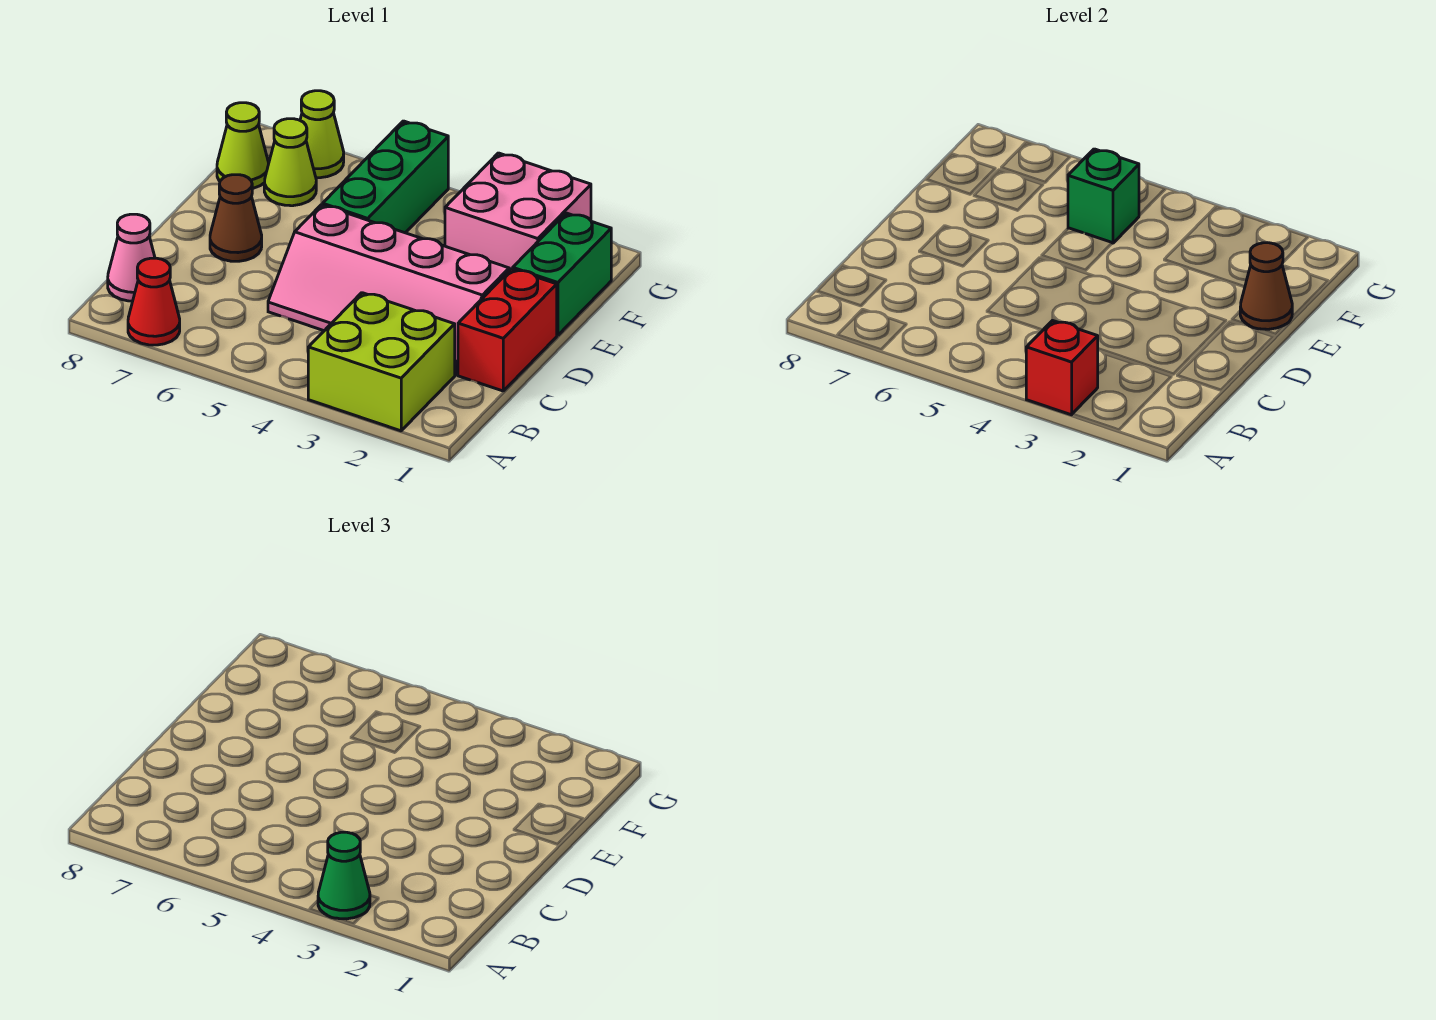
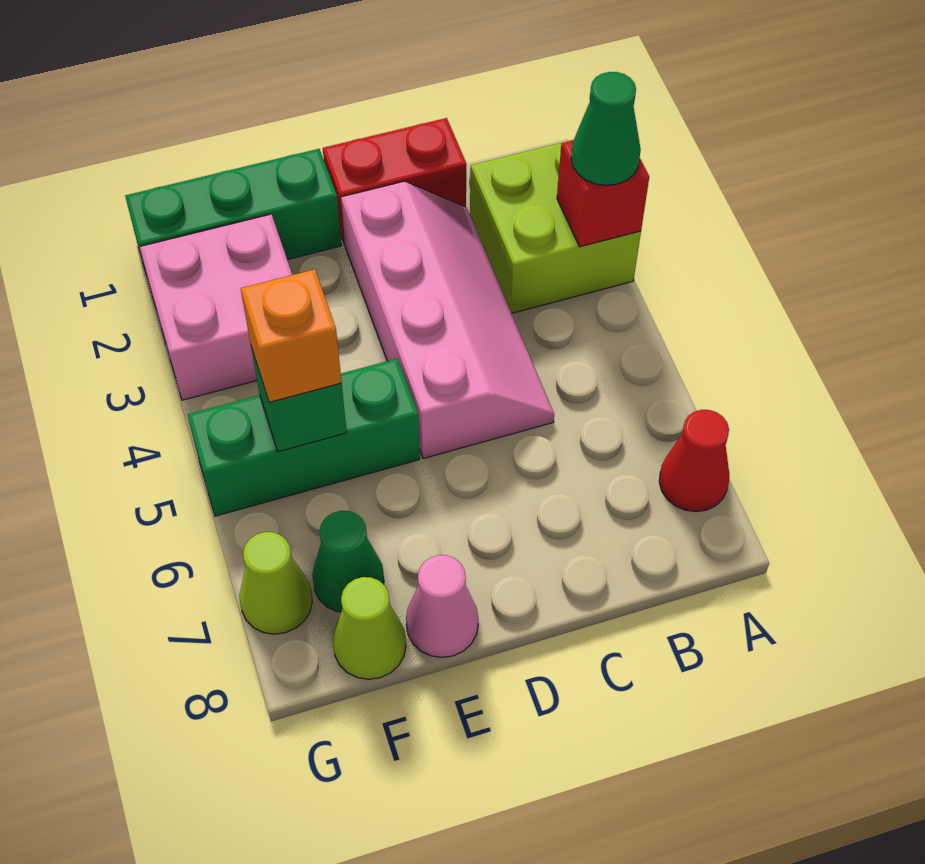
pink cone B8 level 1 -> pink cone E8 level 1
brown cone D7 level 1 -> none
green brick E1:F1 level 1 -> green brick E1:G1 level 1
brown cone E1 level 2 -> none
none -> orange brick F5 level 3
lime cone F7 level 1 -> green cone F7 level 1

